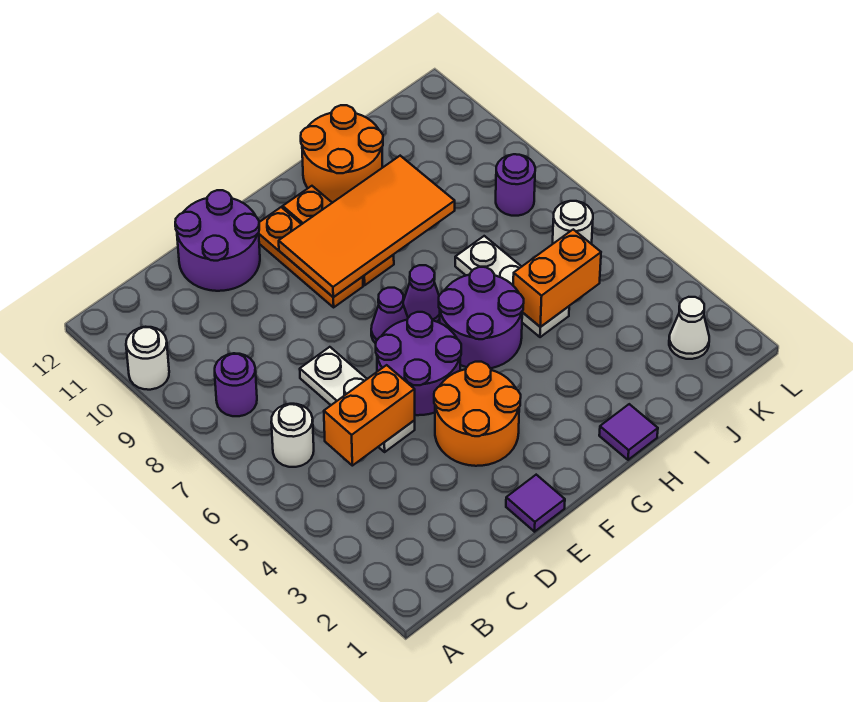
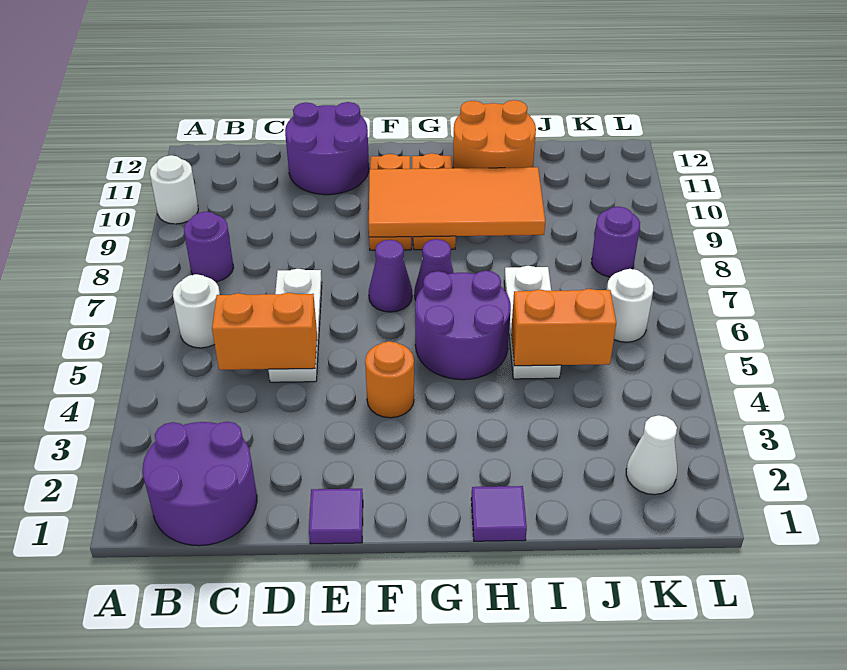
orange round brick E3:F4 level 1 -> orange round brick F4 level 1
purple round brick E5:F6 level 1 -> purple round brick B1:C2 level 1

